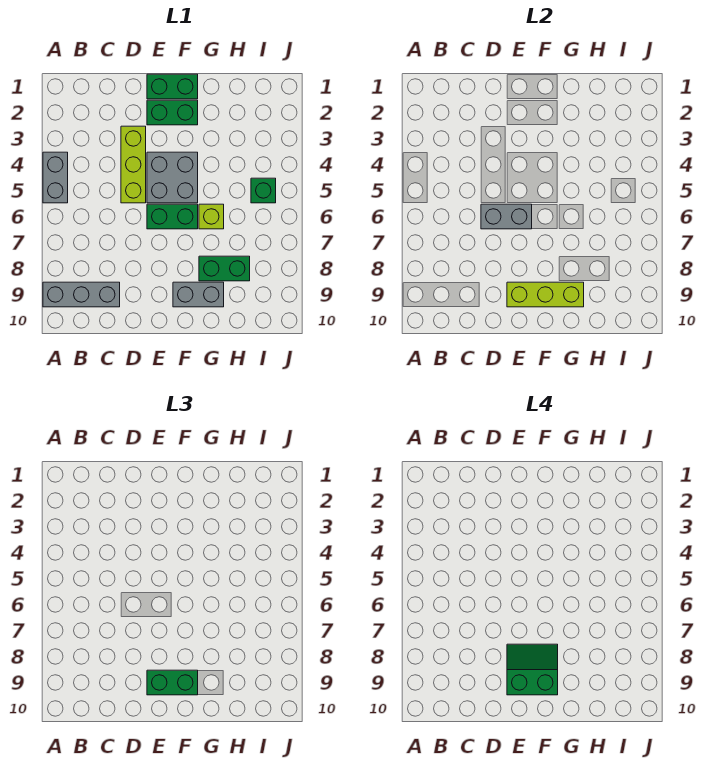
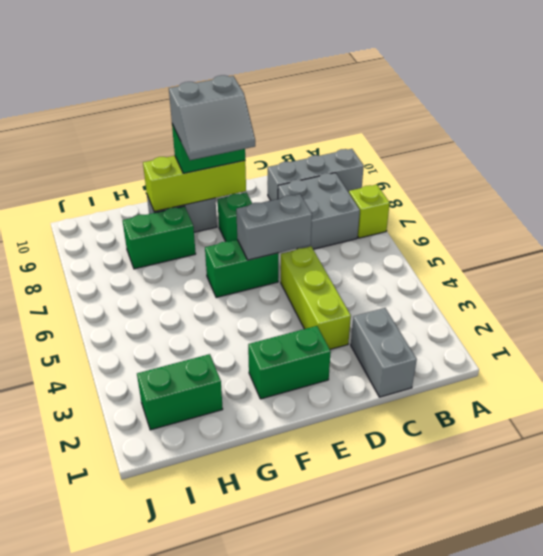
grey brick A4:A5 level 1 -> grey brick C1:C2 level 1
green brick E1:F1 level 1 -> green brick H2:I2 level 1
grey brick E4:F5 level 1 -> grey brick B7:C8 level 1
green slope E8:F9 level 4 top 9 -> grey slope E8:F9 level 4 top 9
lime brick G6 level 1 -> lime brick A7 level 1
green brick I5 level 1 -> green brick E8 level 1

